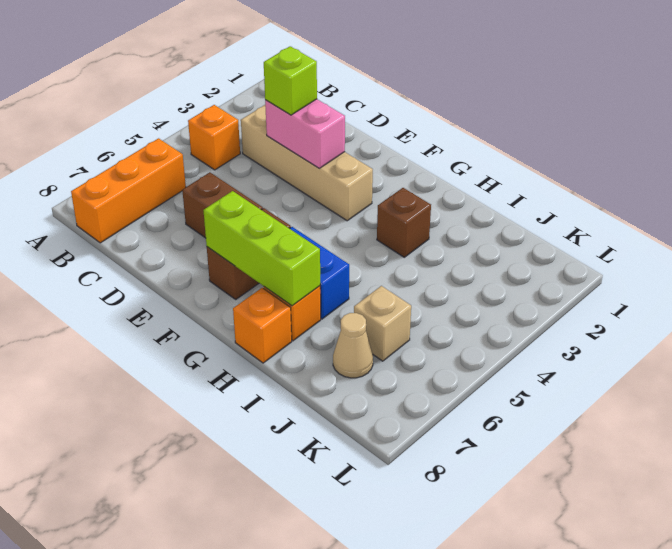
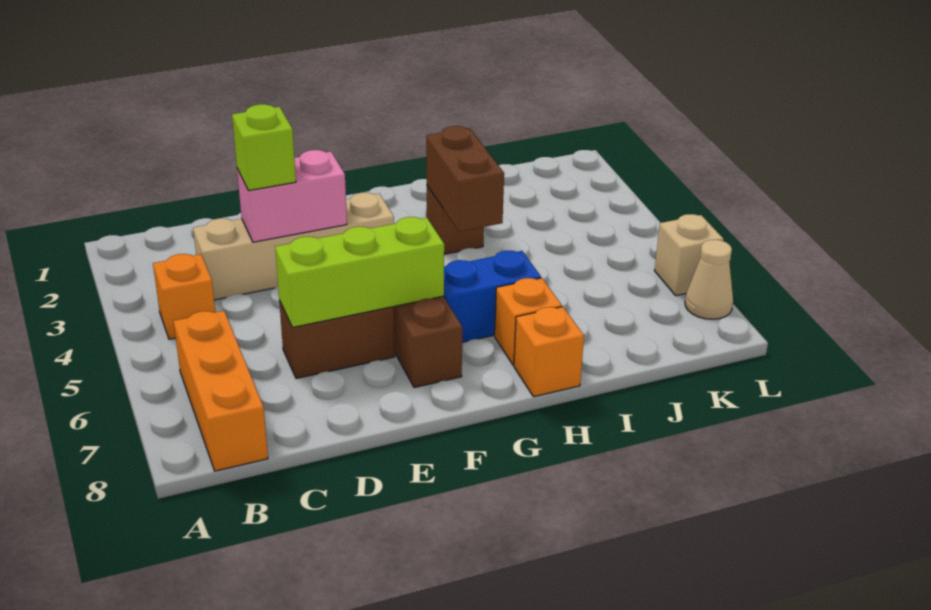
lime brick F7:H7 level 2 -> lime brick D6:F6 level 2
none -> brown brick H3:H4 level 2
tan brick J6 level 1 -> tan brick L6 level 1
tan cone J7 level 1 -> tan cone L7 level 1

